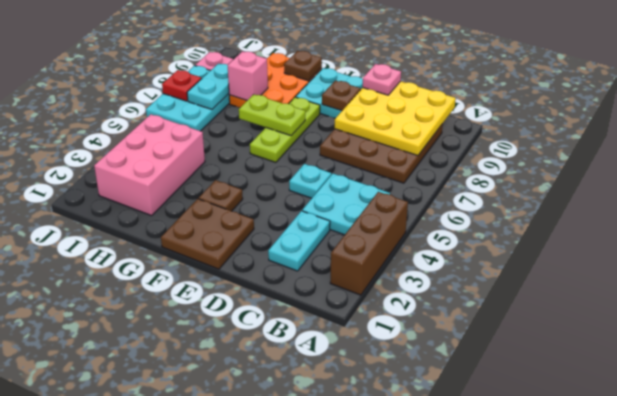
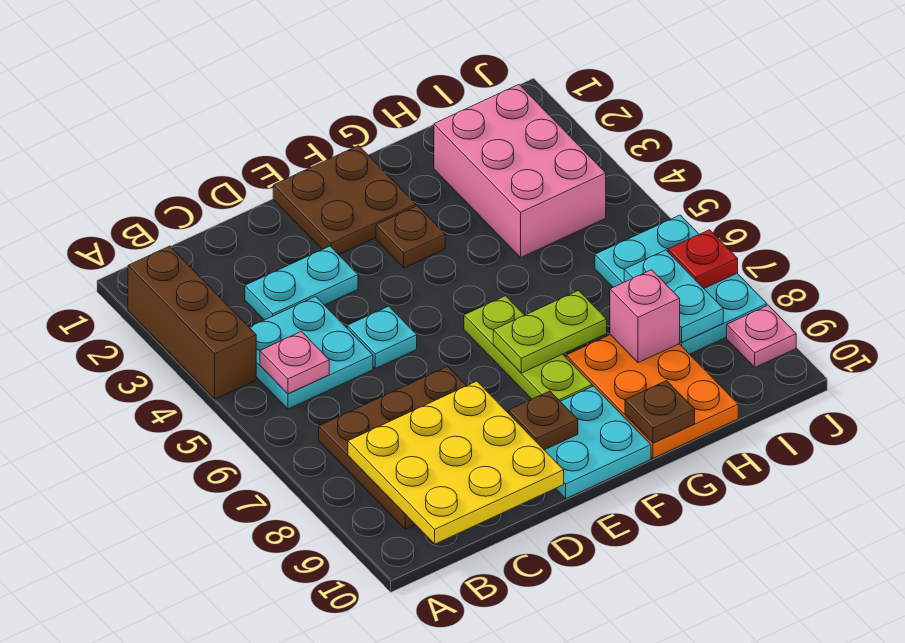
cyan plate C2:C3 level 1 -> cyan plate C3:D3 level 1
pink plate D10 level 3 -> pink plate B5 level 2

